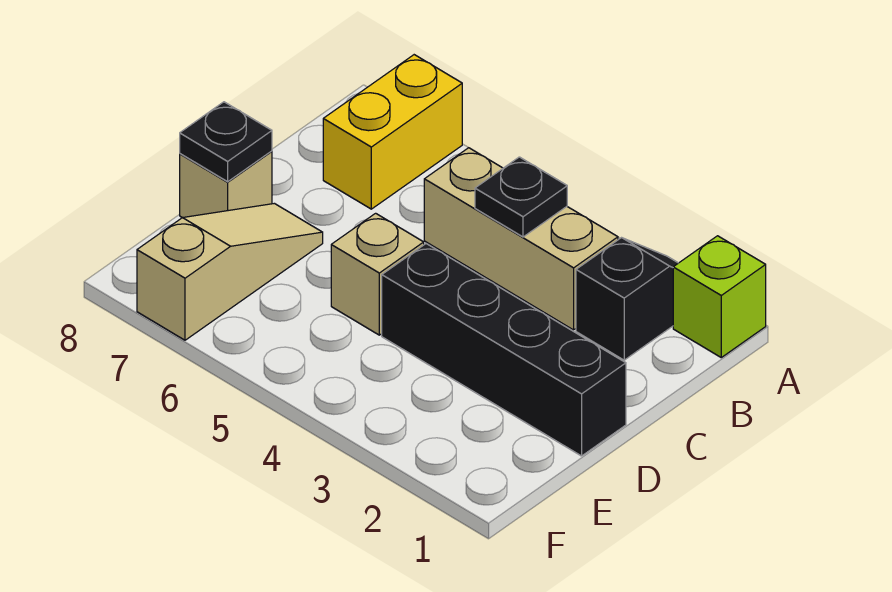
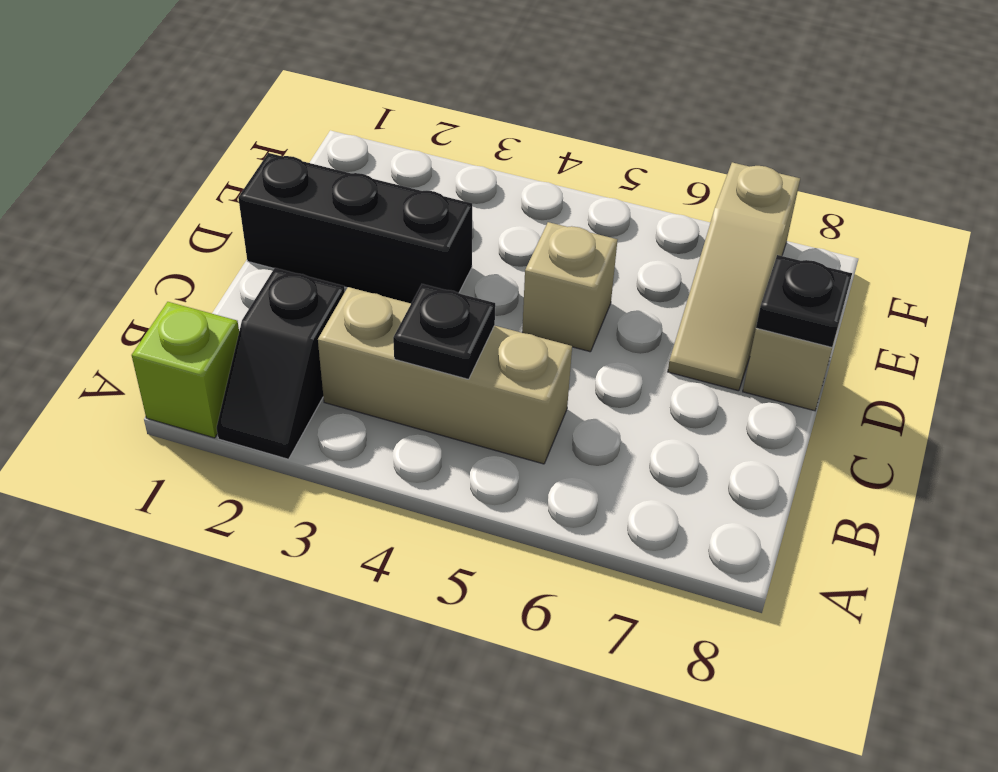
yellow brick A7:B7 level 1 -> none
black brick D1:D4 level 1 -> black brick D1:D3 level 1

